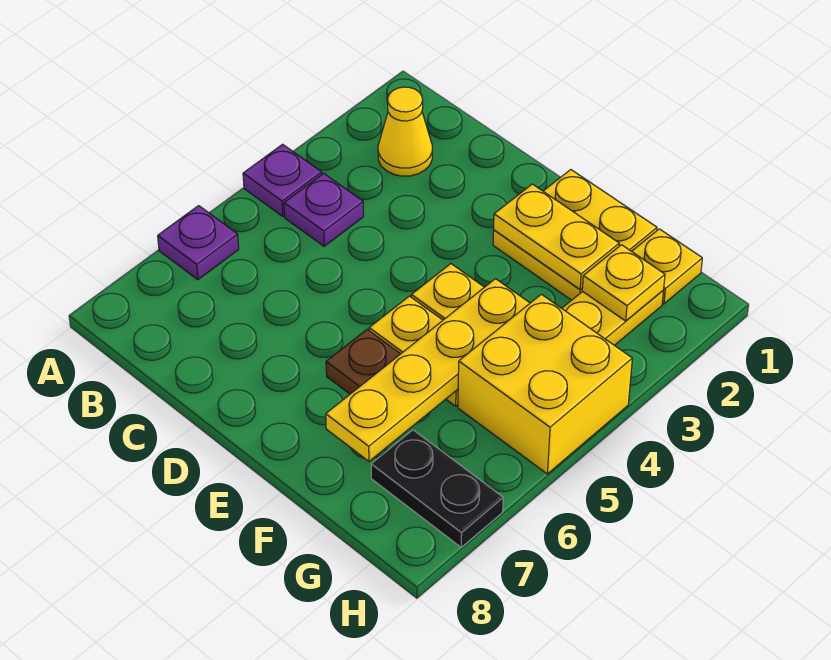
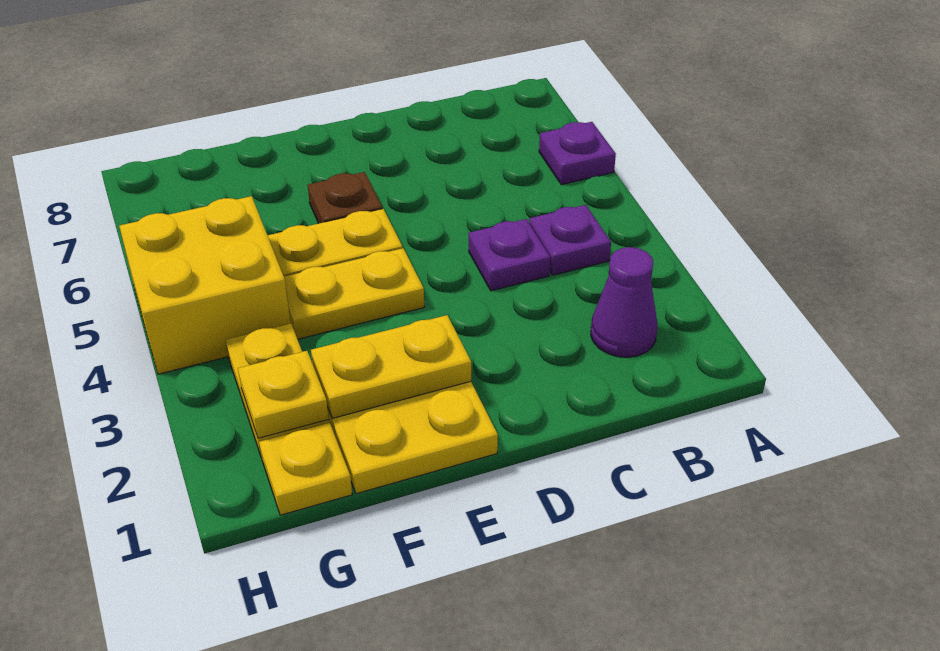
purple plate A4 level 1 -> purple plate C4 level 1
yellow cone B2 level 1 -> purple cone B2 level 1
yellow plate F4:F7 level 2 -> none
black plate G7:H7 level 1 -> none

